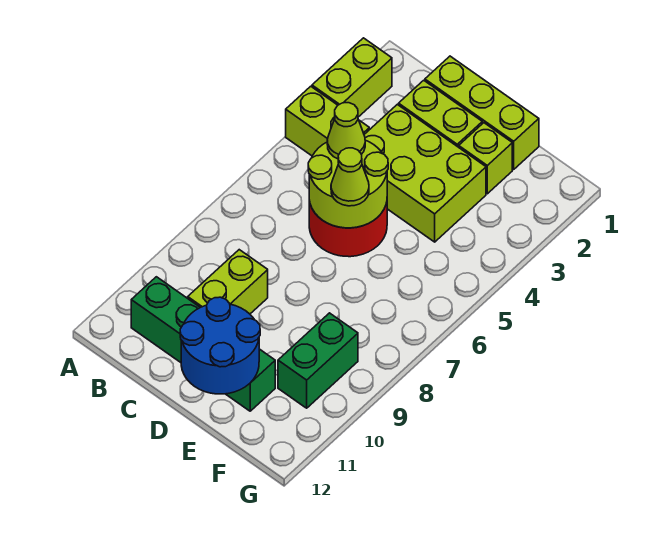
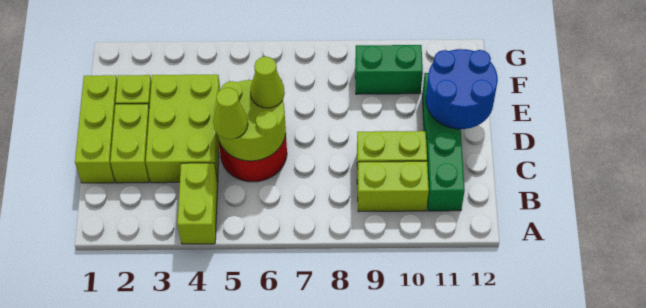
lime brick A2:A3 level 1 -> lime brick B9:B10 level 1

